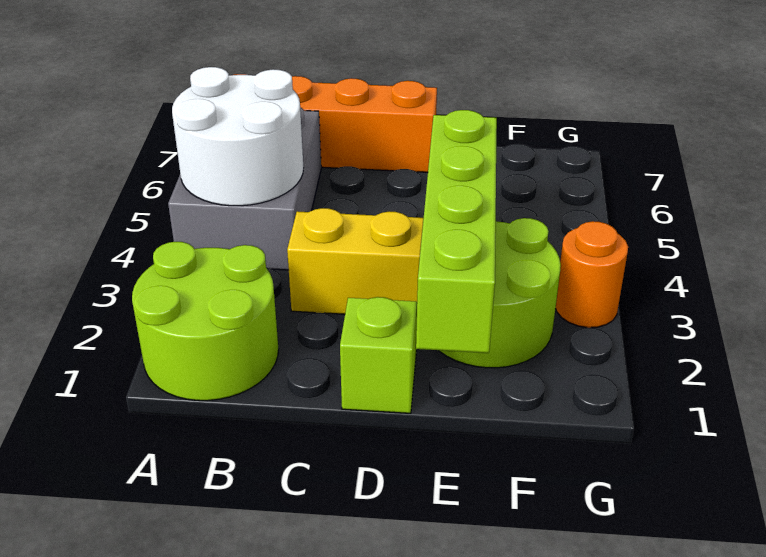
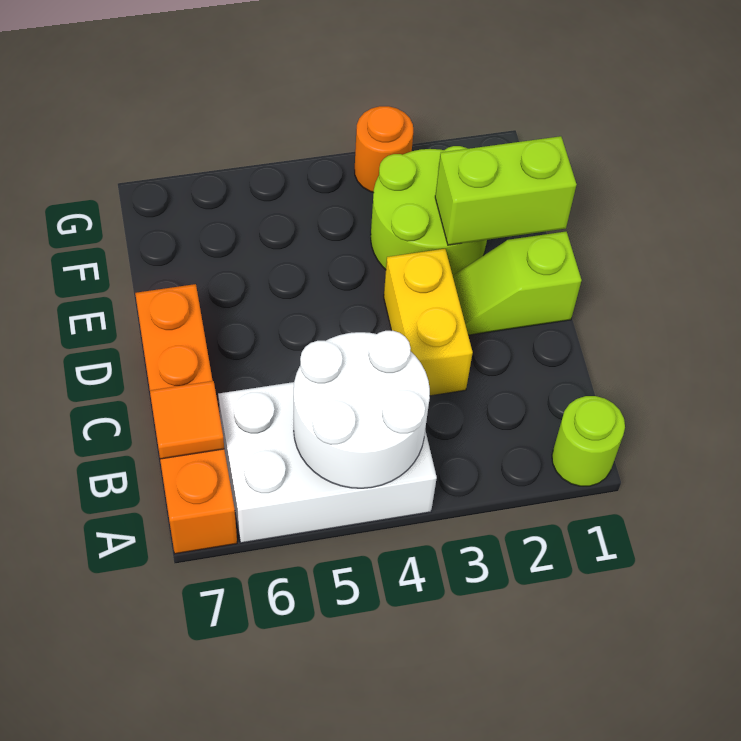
lime round brick A1:B2 level 1 -> lime round brick A1 level 1
grey brick A4:B6 level 1 -> white brick A4:B6 level 1
none -> orange tile B7 level 2
lime brick E1:E4 level 2 -> lime brick E1:E2 level 2

